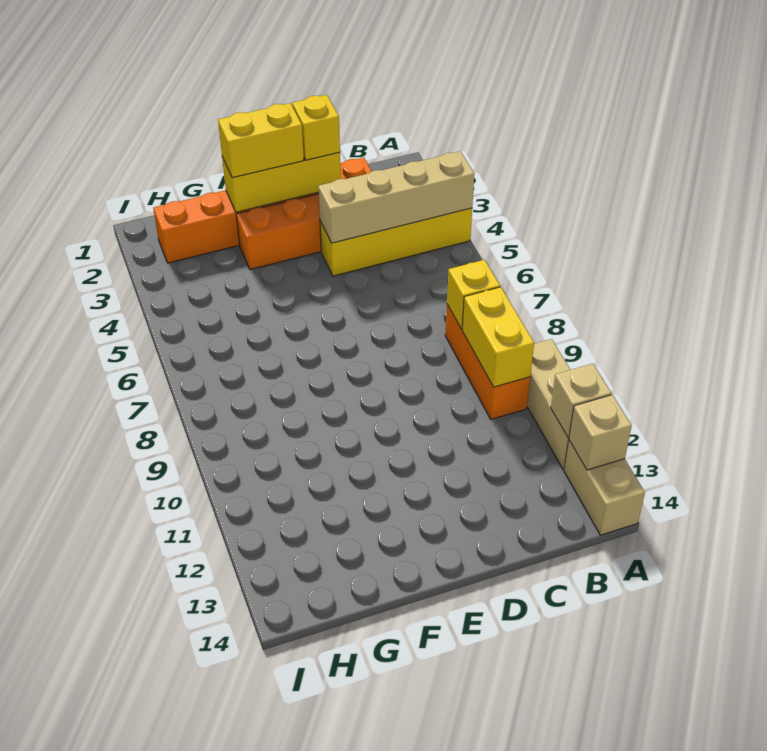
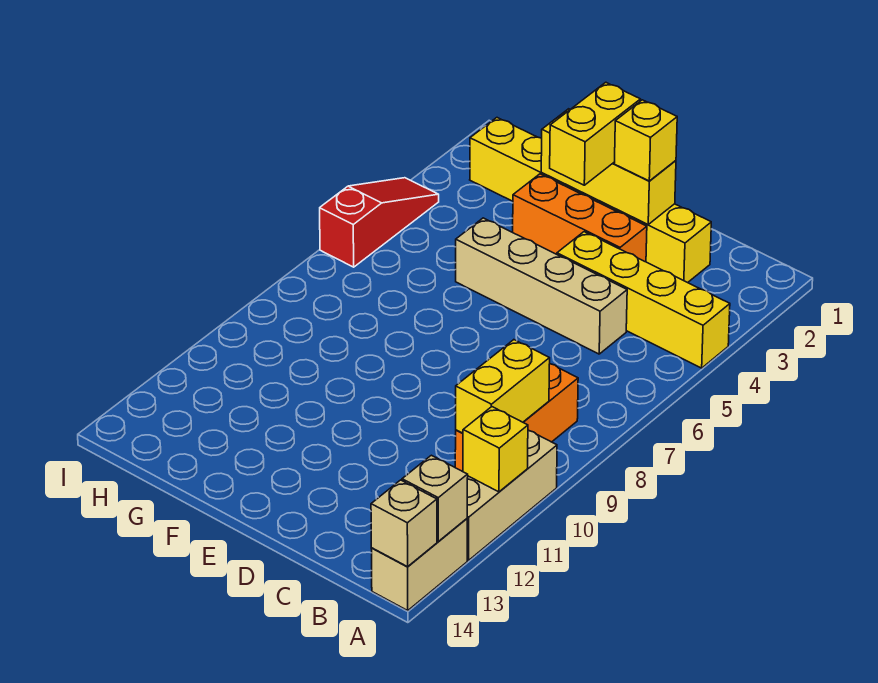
tan brick A4:D4 level 2 -> tan brick C5:F5 level 1
tan brick A12 level 2 -> tan brick A14 level 2
yellow brick B8 level 2 -> yellow brick A11 level 2
orange brick C2:H2 level 1 -> yellow brick C2:H2 level 1
yellow brick E2:F2 level 3 -> yellow brick E2:E3 level 3
none -> red slope I4:I6 level 1 top 6

